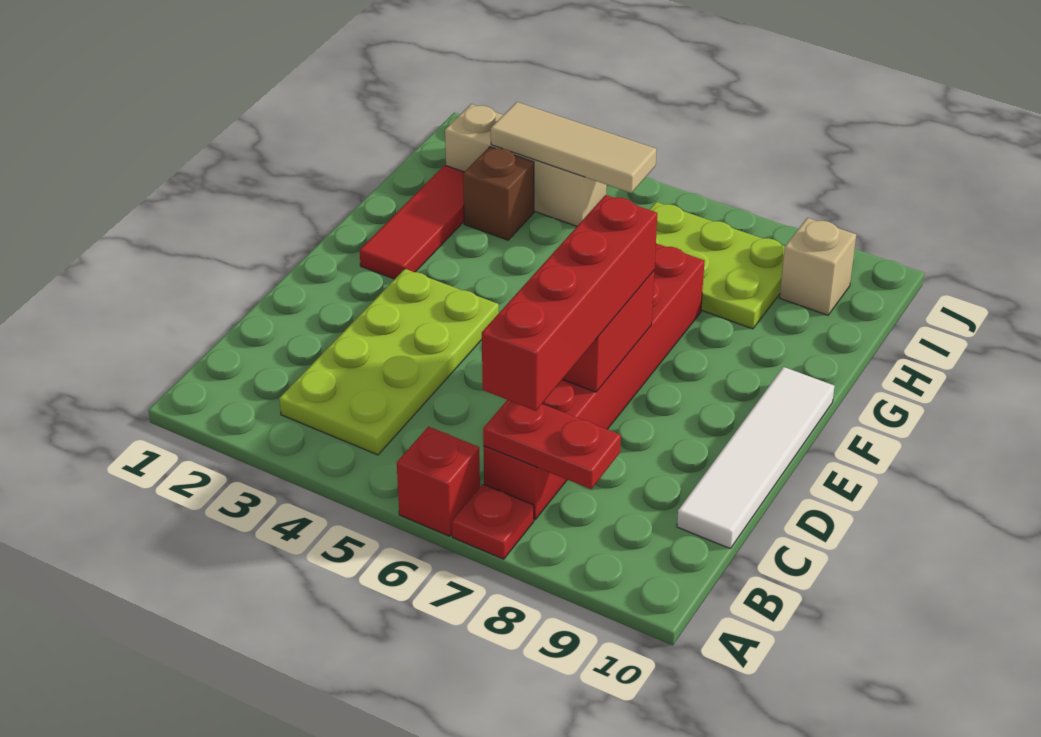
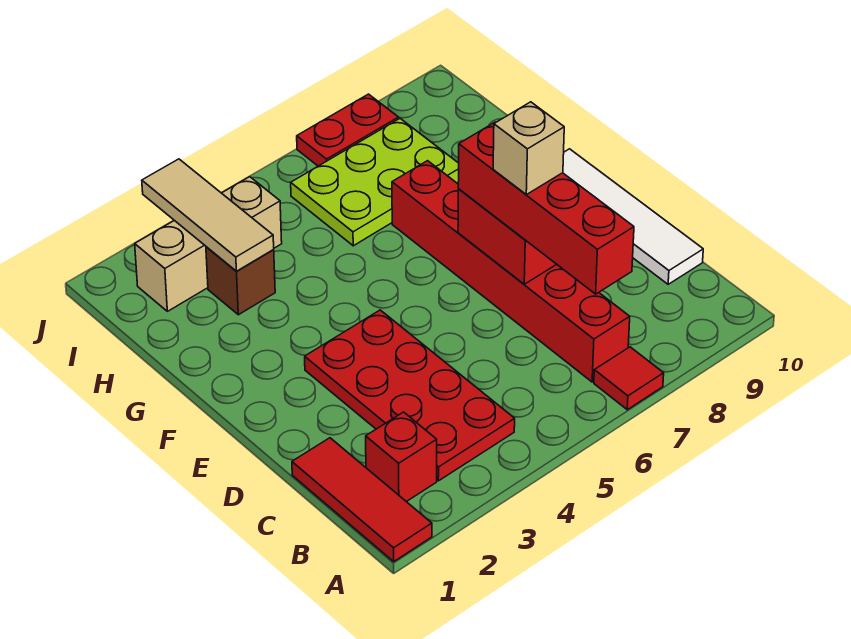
red brick A6 level 1 -> red brick B2 level 1
red plate A7 level 1 -> red tile A7 level 1
lime plate B3:E4 level 1 -> red plate B3:E4 level 1
red plate B7:B8 level 2 -> red plate J7:J8 level 1
red tile F2:H2 level 1 -> red tile A1:C1 level 1
tan tile I3:I5 level 2 -> tan tile H3:J3 level 2
tan brick I9 level 1 -> tan brick D7 level 4

